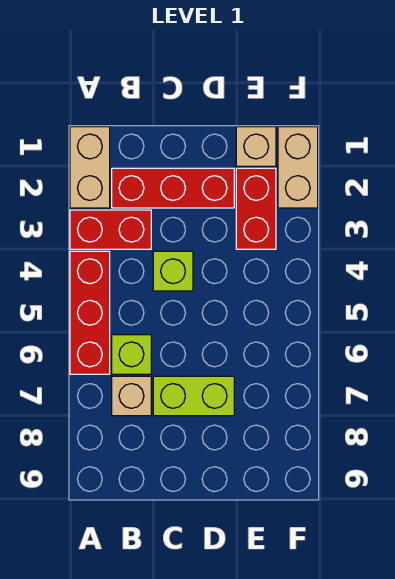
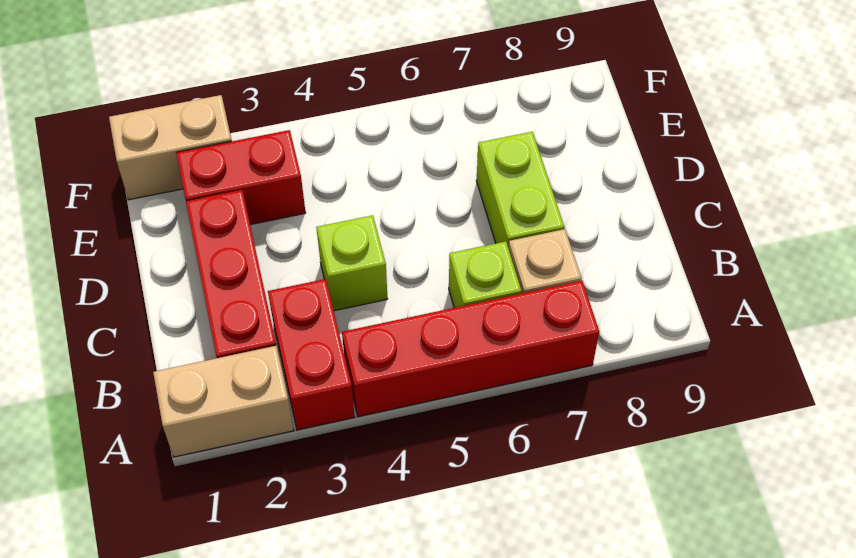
red brick A4:A6 level 1 -> red brick A4:A7 level 1
tan brick E1 level 1 -> none

